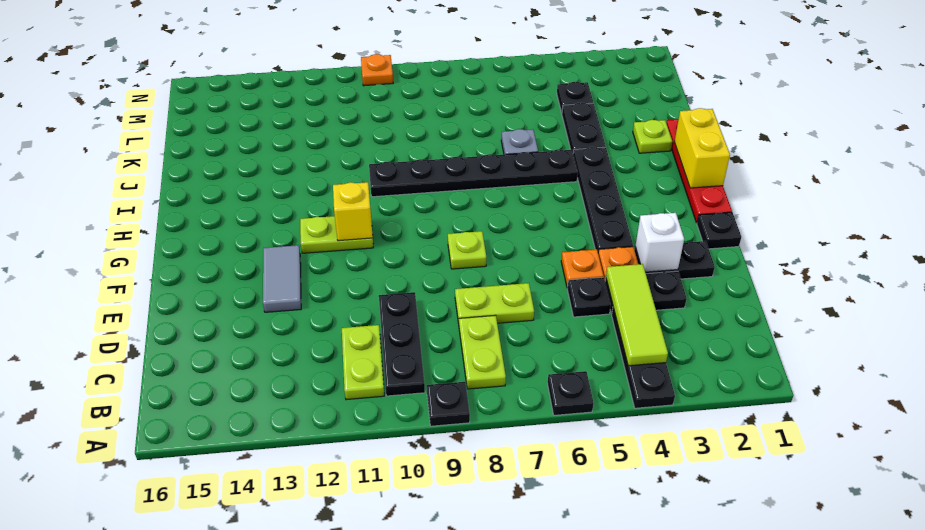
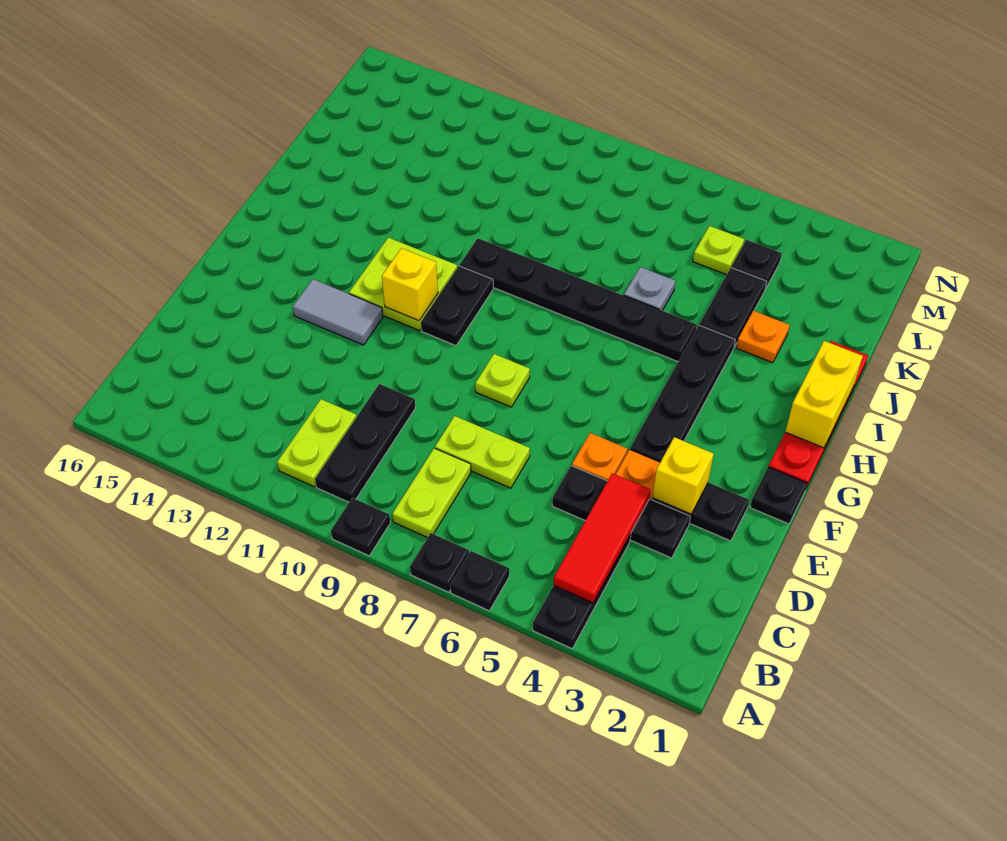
none -> black plate A7 level 1
lime tile B4:D4 level 2 -> red tile B4:D4 level 2
white brick E3 level 2 -> yellow brick E3 level 2
grey tile E13:F13 level 1 -> grey tile F12:F13 level 1
none -> black plate G10:H10 level 1
lime plate G11:G12 level 1 -> lime plate G11:H12 level 1
lime plate J2 level 1 -> lime plate L5 level 1
orange plate N10 level 1 -> orange plate J3 level 1

